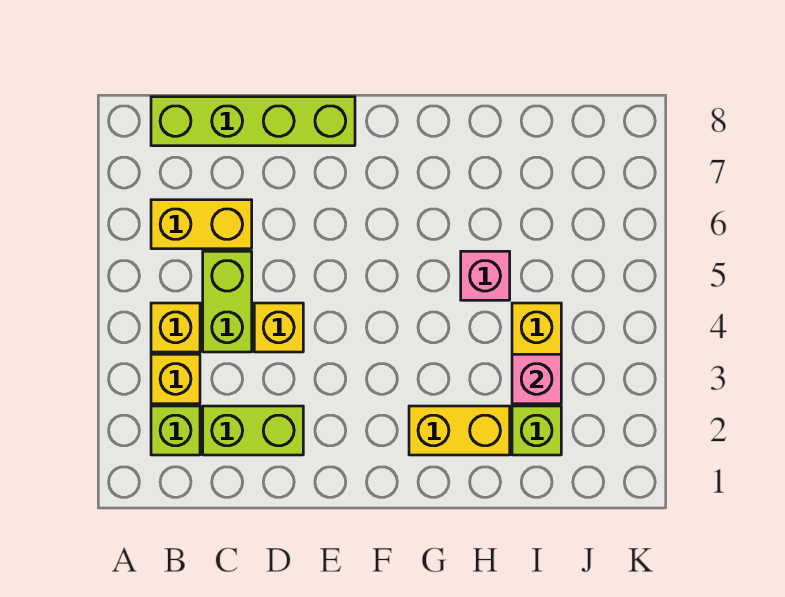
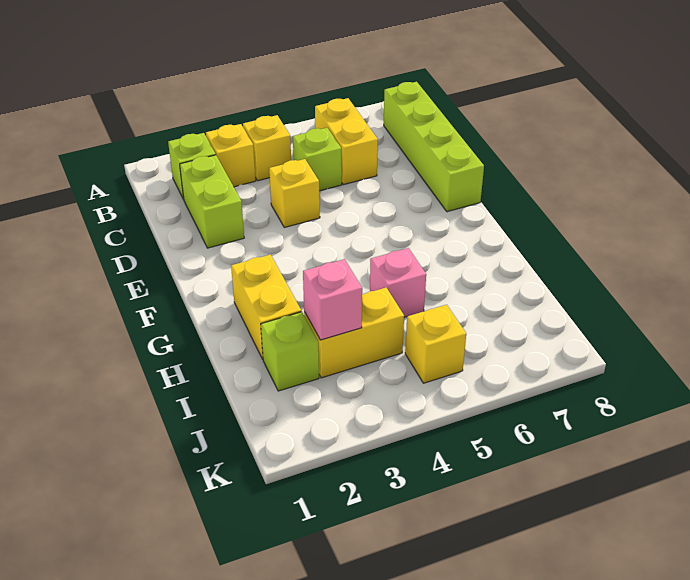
lime brick C4:C5 level 1 -> lime brick C5 level 1
none -> yellow brick J5 level 1

